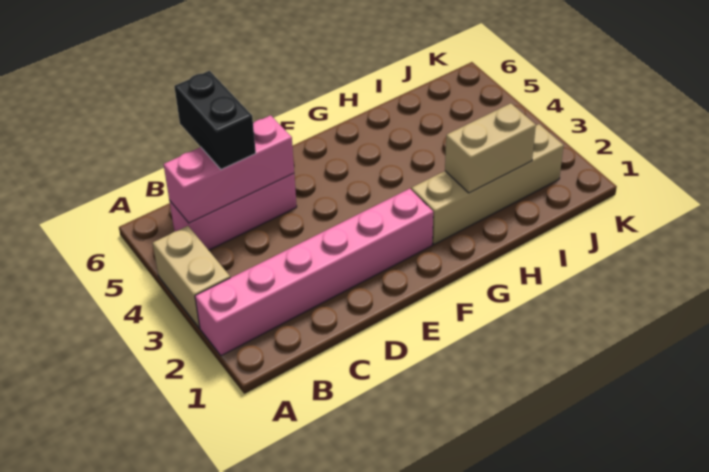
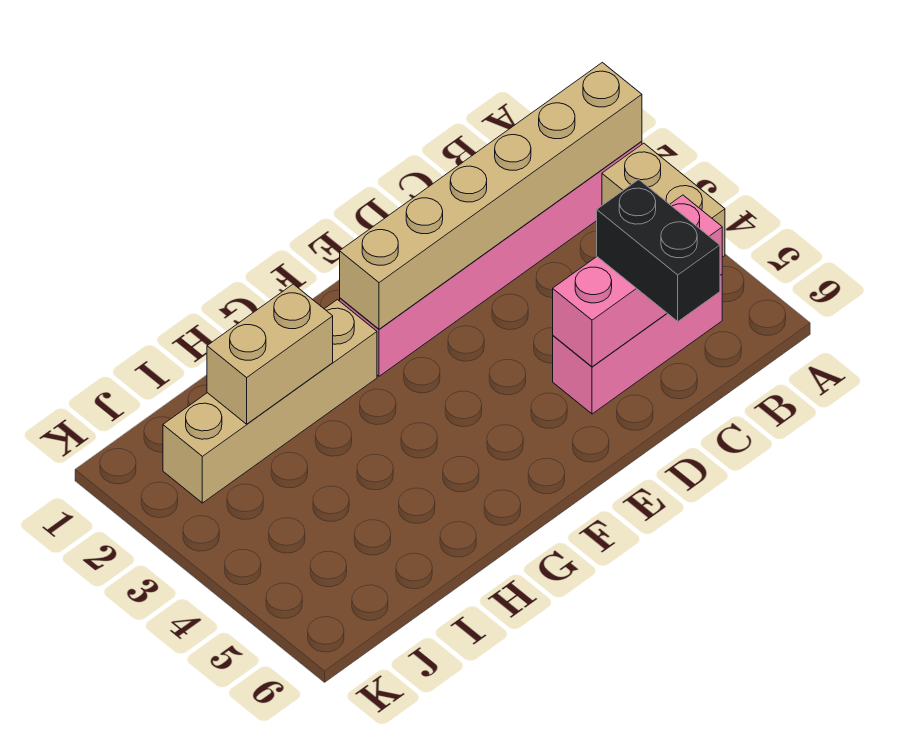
none -> tan brick A2:F2 level 2

